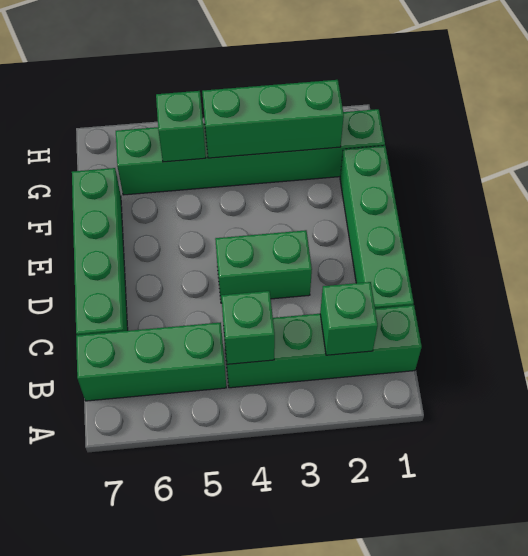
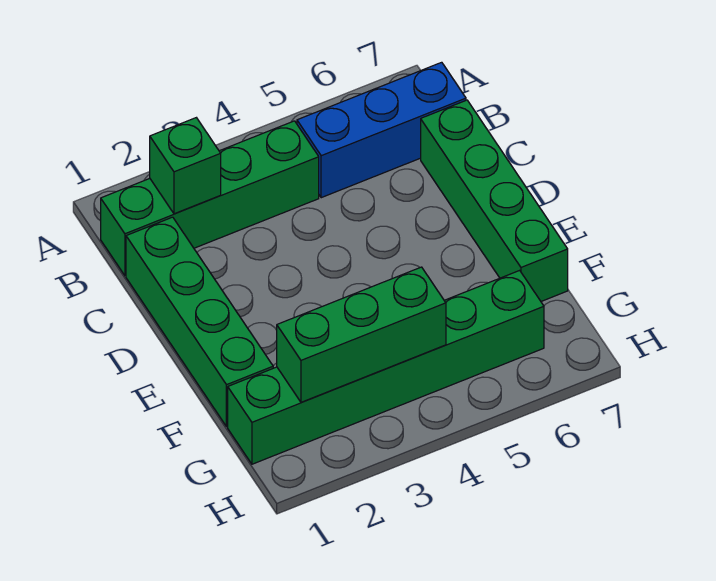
green brick B4 level 2 -> none
green brick B5:B7 level 1 -> blue brick B5:B7 level 1
green brick D3:D4 level 1 -> none
green brick G5 level 2 -> none

